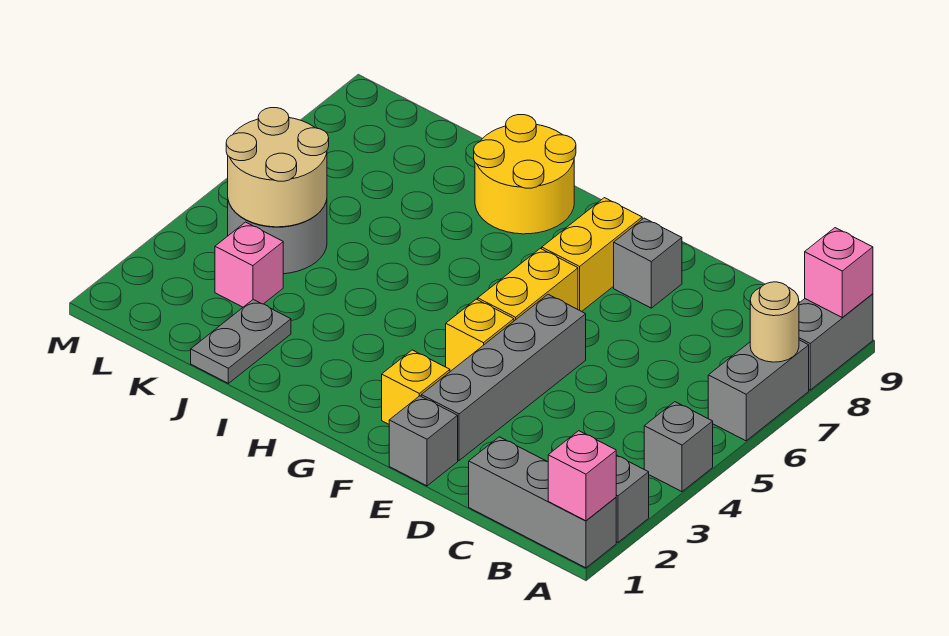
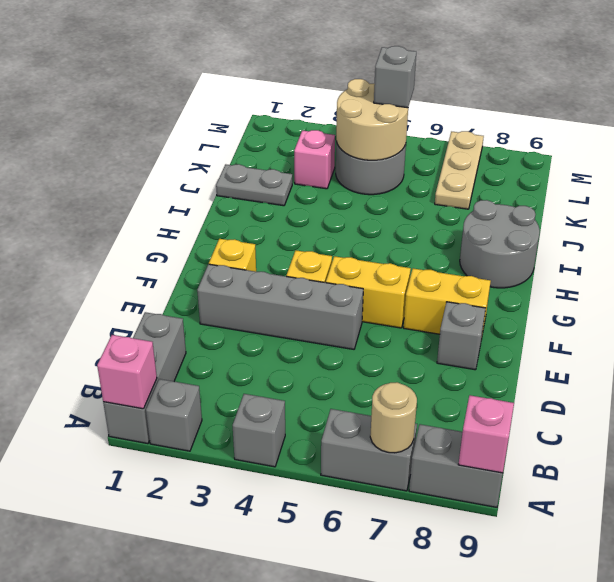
grey brick E1 level 1 -> grey brick L5 level 3
yellow round brick H8:I9 level 1 -> grey round brick H8:I9 level 1
none -> tan plate K7:M7 level 1

